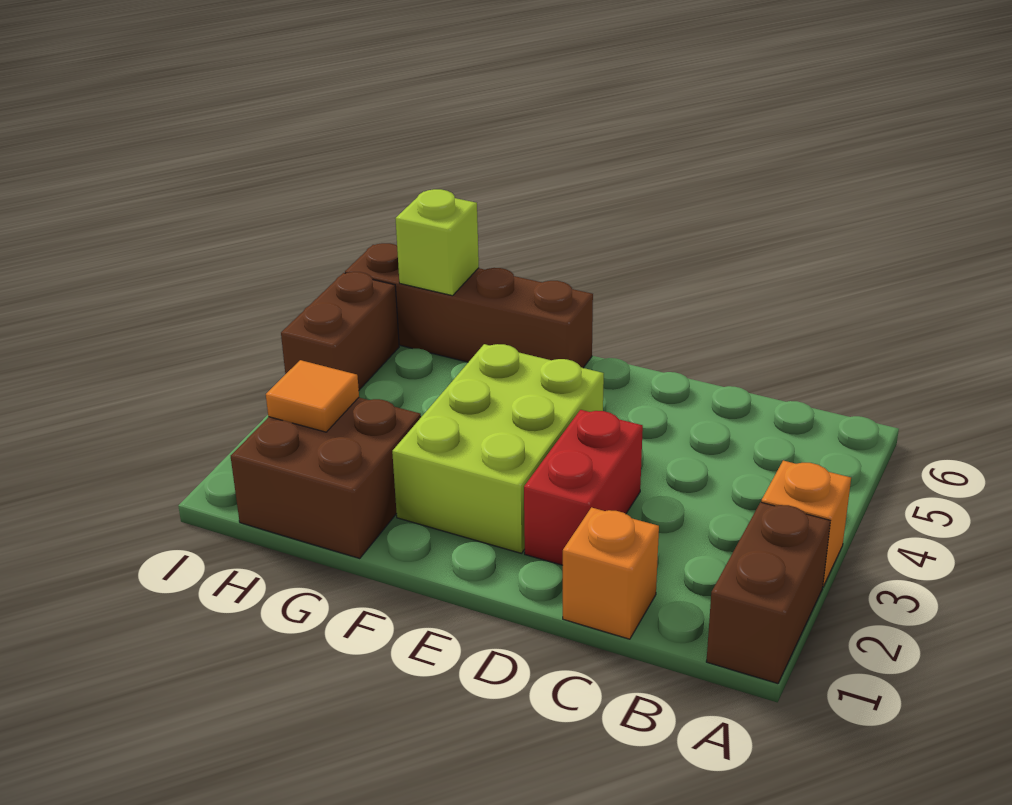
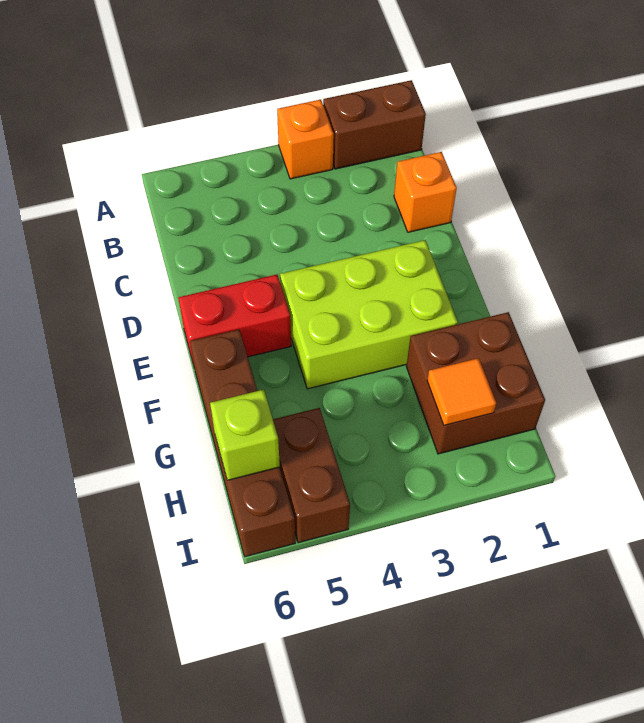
red brick D2:D3 level 1 -> red brick E5:E6 level 1
brown brick I4:I5 level 1 -> brown brick H5:I5 level 1

